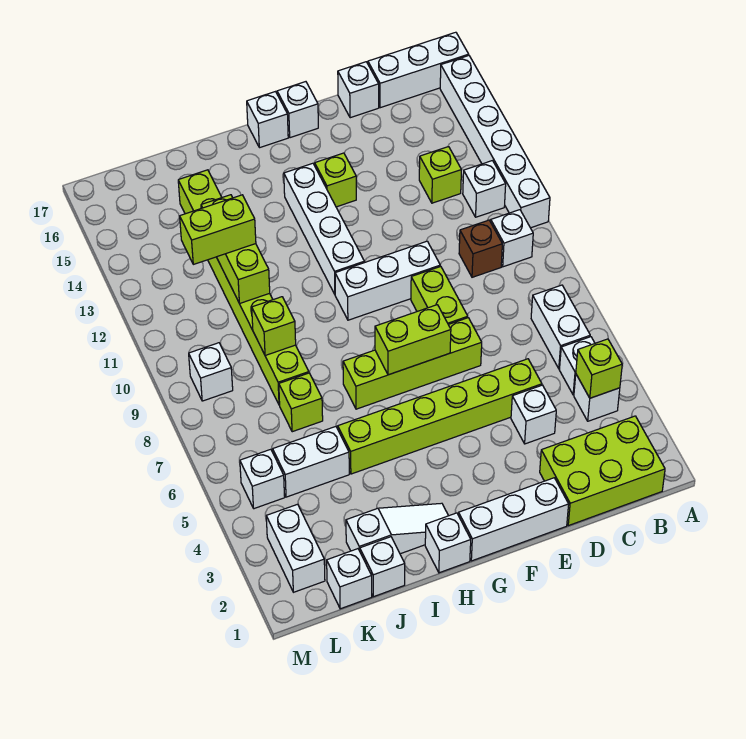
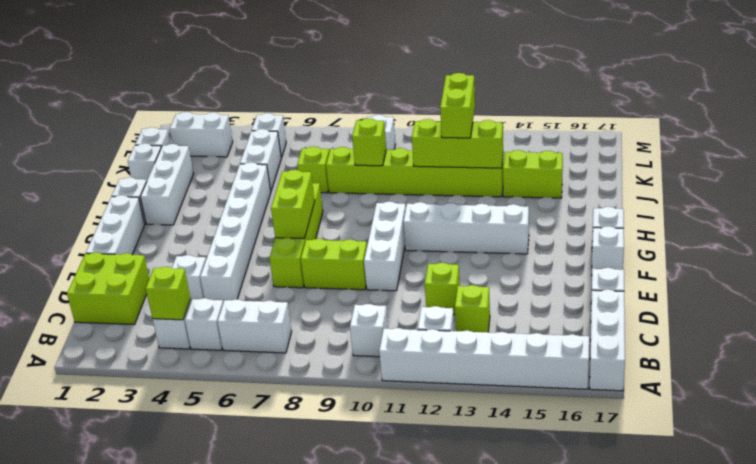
lime brick B1:D2 level 1 -> lime brick C1:D2 level 1
brown brick C10 level 1 -> none
lime brick D5:I5 level 1 -> white brick D5:I5 level 1
lime brick F14 level 1 -> lime brick D12 level 1
white slope H2:J2 level 1 top J -> white brick H2:J2 level 1

